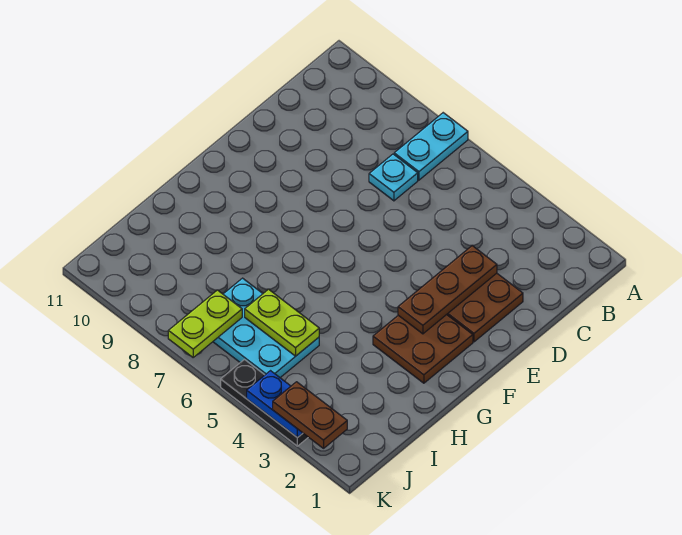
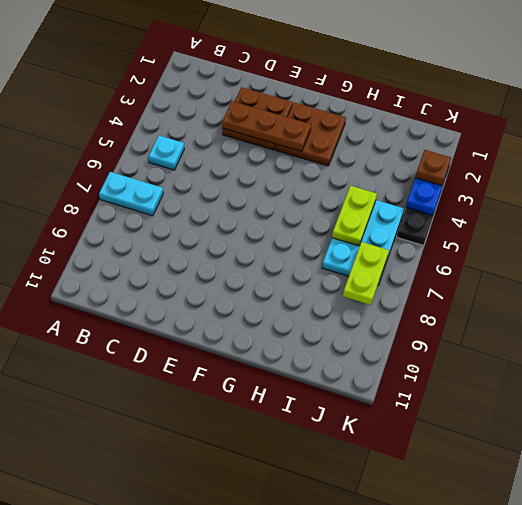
cyan plate C7 level 1 -> cyan plate B5 level 1
lime plate J7:K7 level 2 -> lime plate J7:J8 level 2
brown plate K2:K3 level 3 -> brown plate K3 level 3

